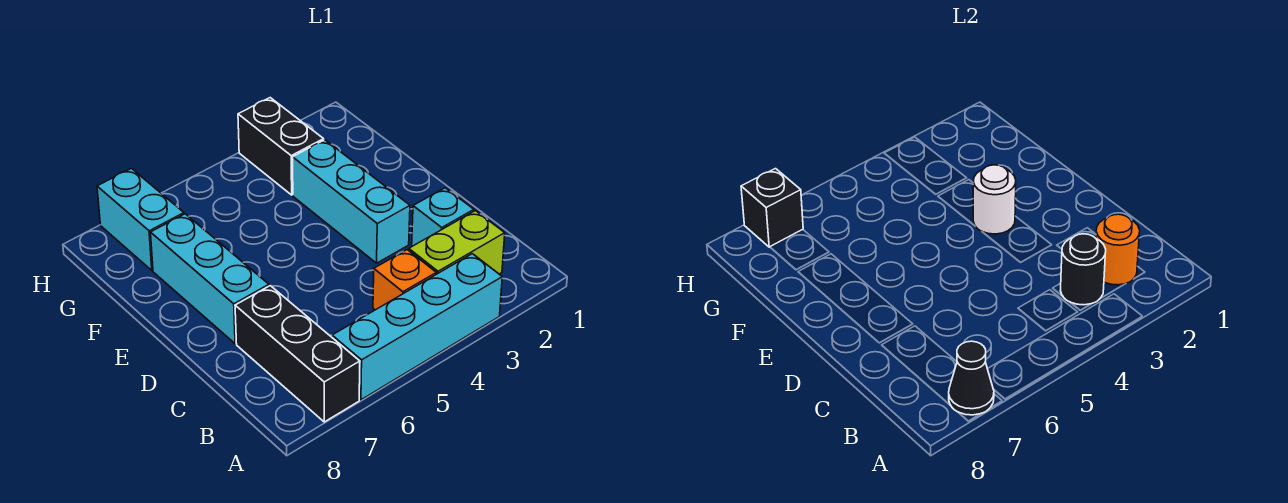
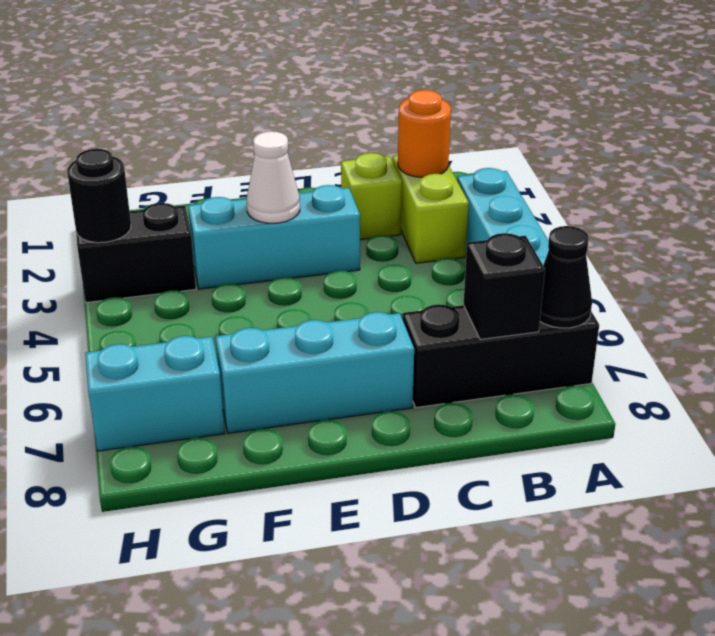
black round brick B3 level 2 -> black round brick H3 level 2
orange brick B4 level 1 -> none
cyan brick C2 level 1 -> lime brick C2 level 1
white round brick E3 level 2 -> white cone E3 level 2
black brick H7 level 2 -> black brick B7 level 2

